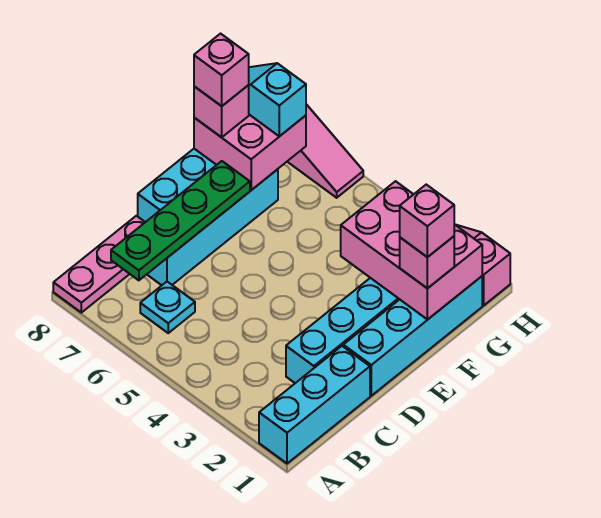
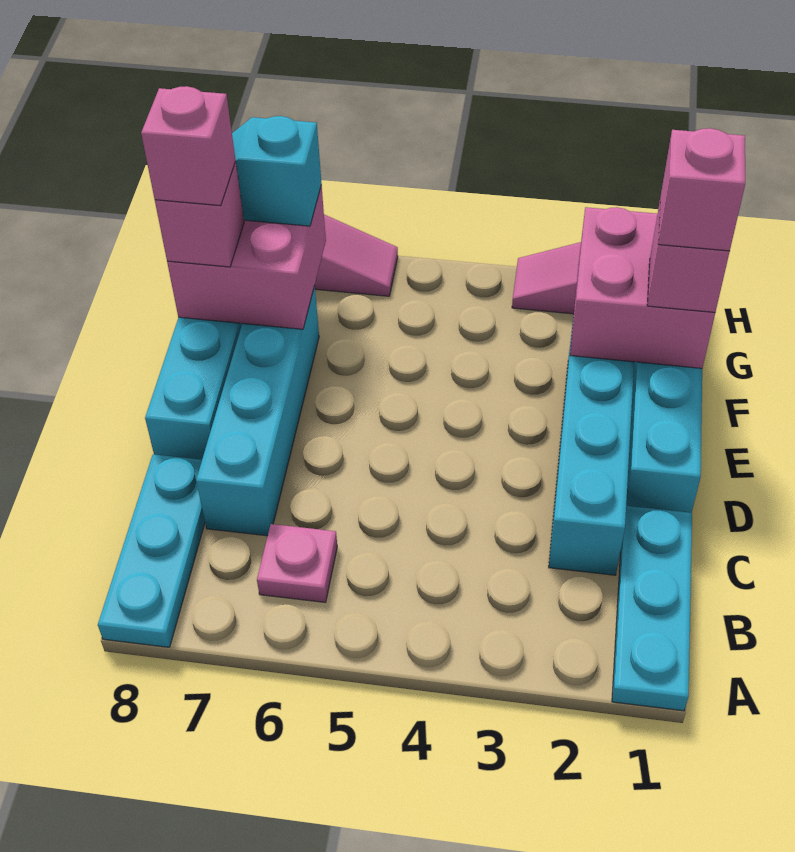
cyan brick A1:C1 level 1 -> cyan plate A1:C1 level 1
pink plate A8:C8 level 1 -> cyan plate A8:C8 level 1
cyan plate B6 level 1 -> pink plate B6 level 1
green plate B7:E7 level 2 -> none
pink brick F1:G3 level 2 -> pink brick F1:G2 level 2

